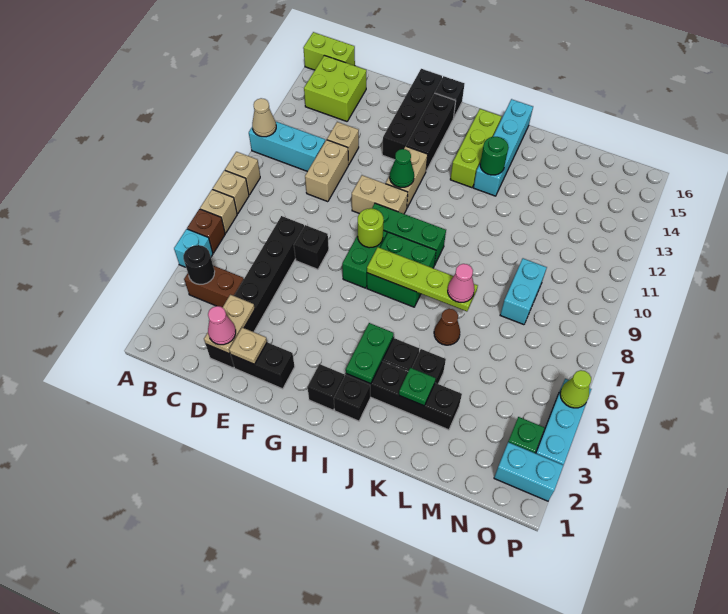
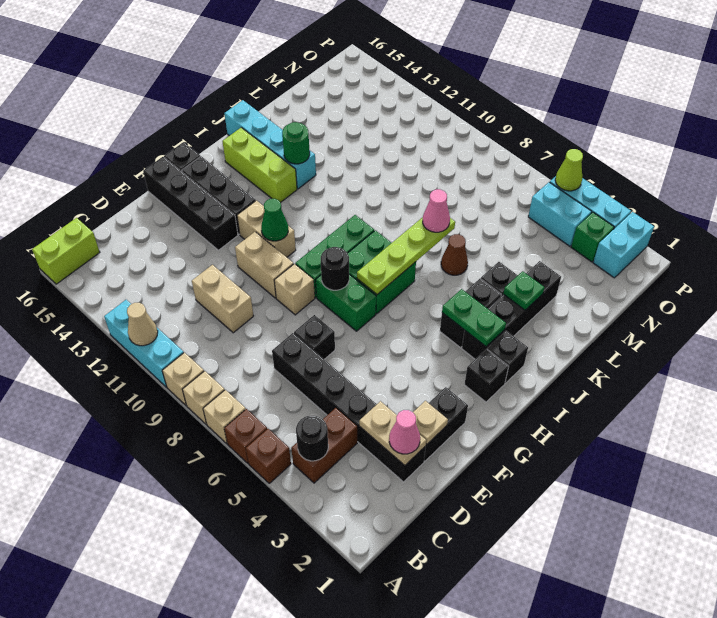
cyan brick A5 level 1 -> brown brick A5 level 1
cyan brick A11:C11 level 1 -> cyan brick A10:A12 level 1
lime brick B14:C15 level 1 -> none
tan brick D12 level 1 -> tan brick F9 level 1
tan brick F10:G10 level 1 -> tan brick F10:F11 level 1
lime round brick G8 level 2 -> black round brick G8 level 2
cyan brick M8:M9 level 1 -> cyan brick O4:O5 level 1

